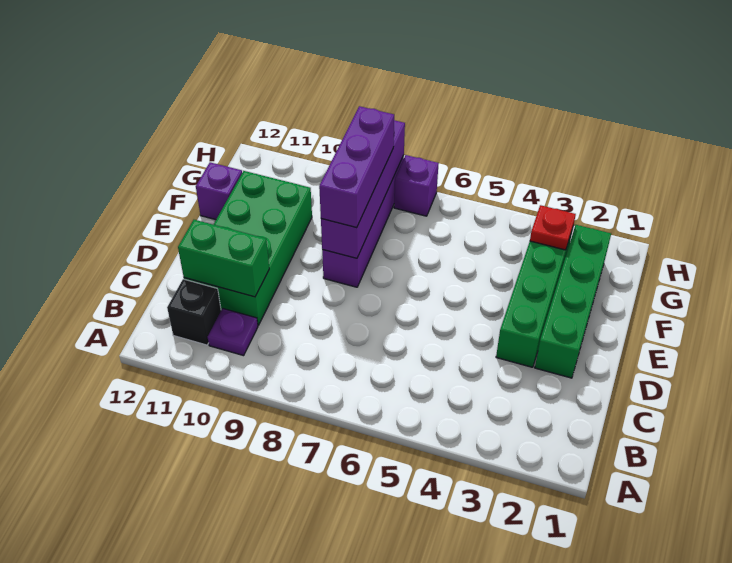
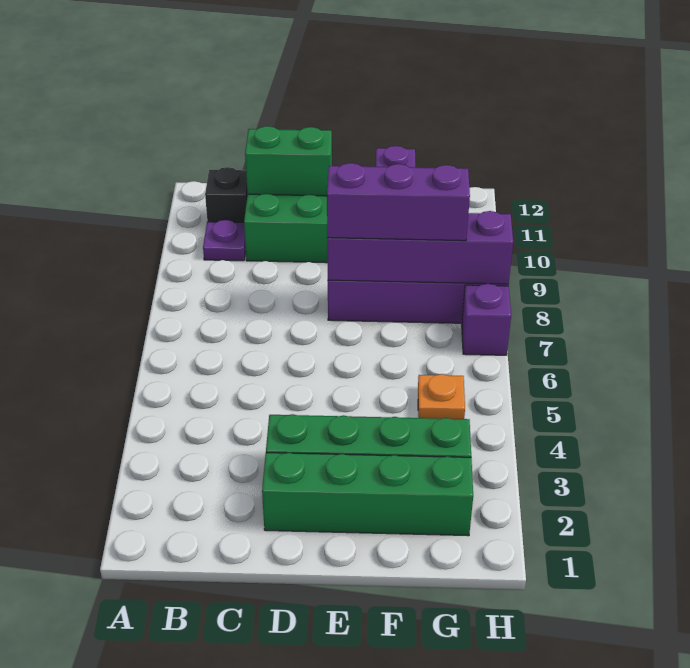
green brick C10:C11 level 2 -> green brick C11:D11 level 2
red plate G3 level 2 -> none
none -> orange plate G5 level 1

